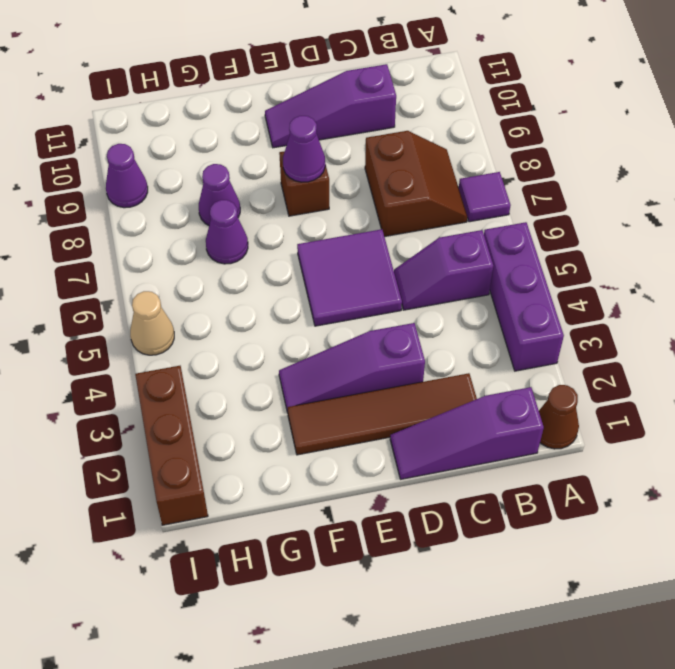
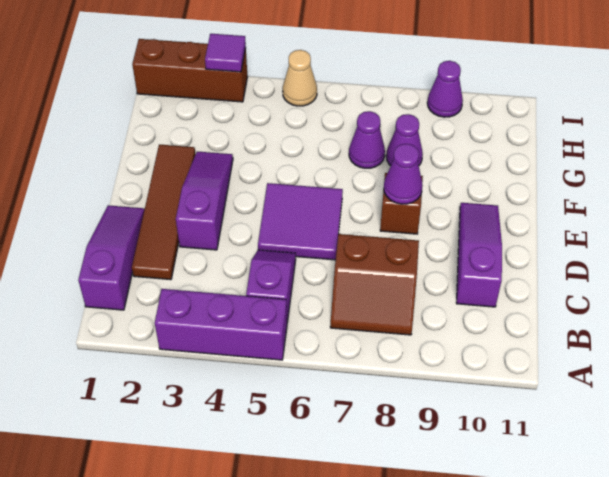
brown cone A1 level 1 -> none
purple tile A7 level 1 -> purple tile I3 level 2

